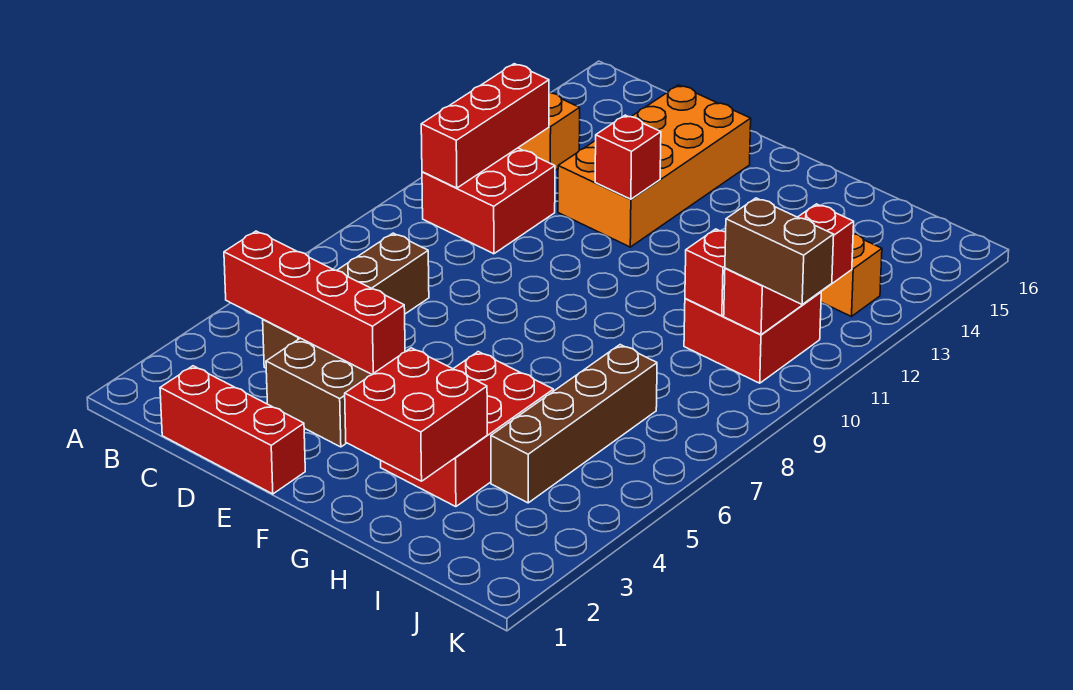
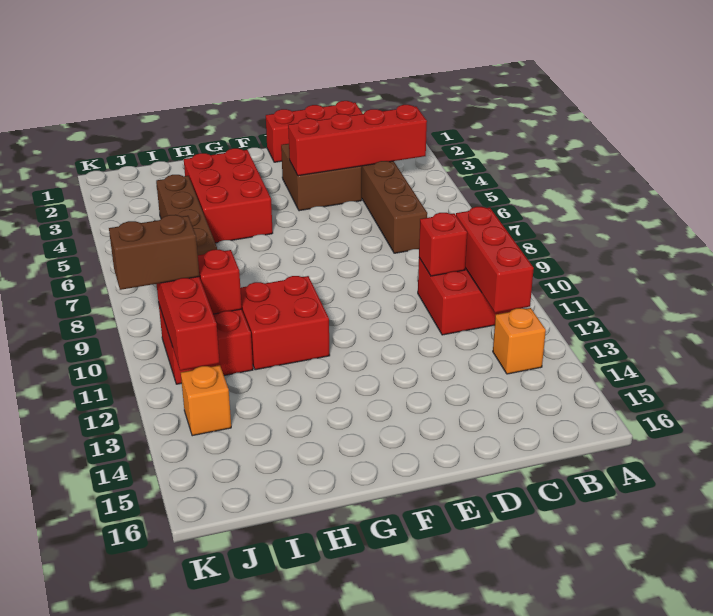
orange brick D12:E15 level 1 -> none
red brick E12 level 2 -> red brick C10 level 2
red brick G2:H3 level 2 -> red brick G10:H11 level 1

